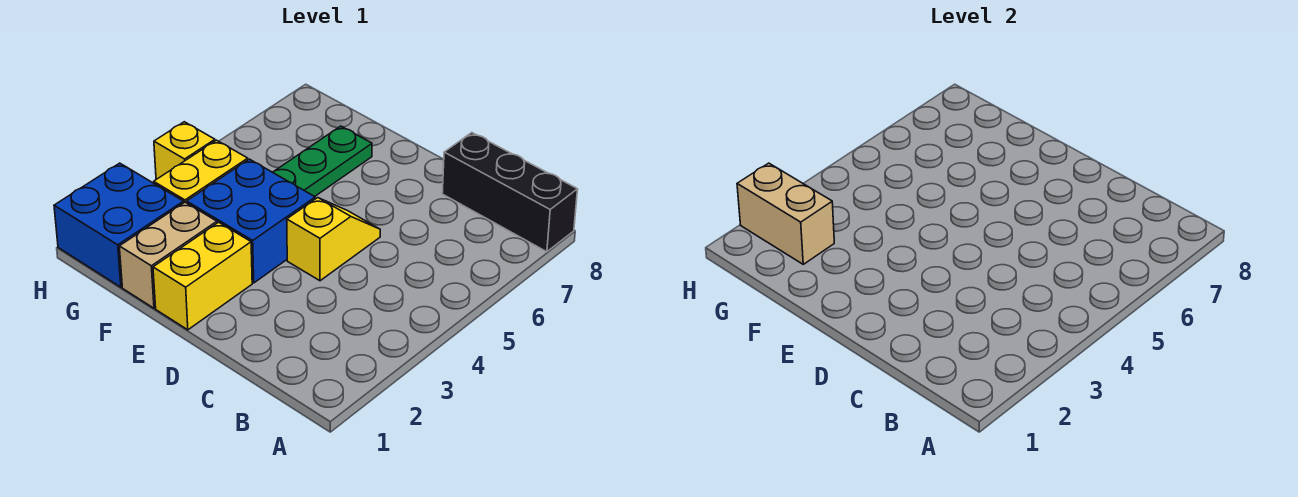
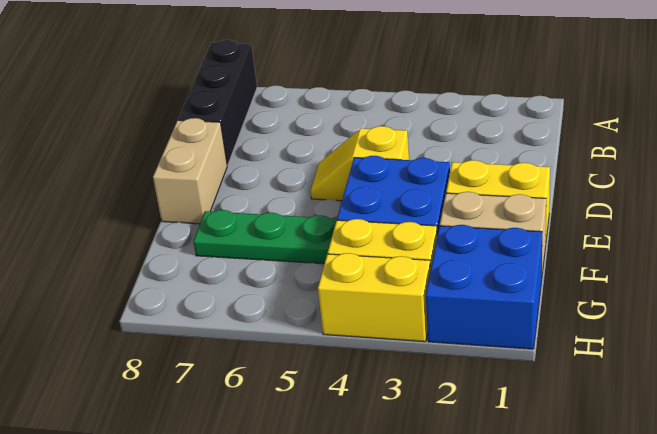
tan brick G2:H2 level 2 -> tan brick D8:E8 level 1
yellow brick H4 level 1 -> yellow brick H3:H4 level 1

